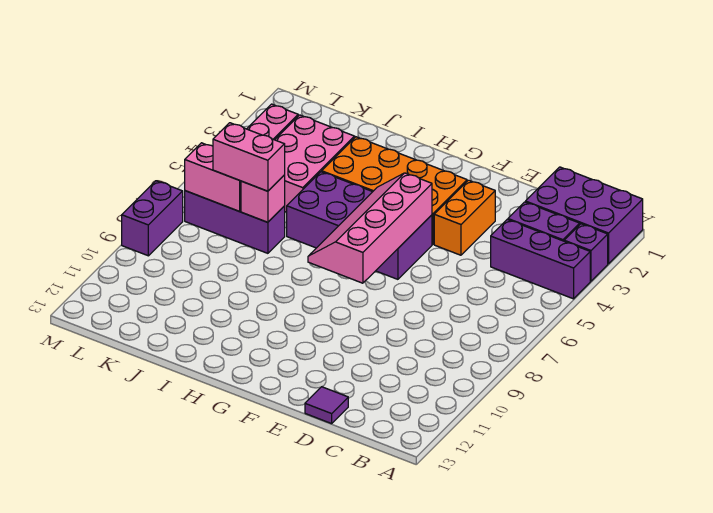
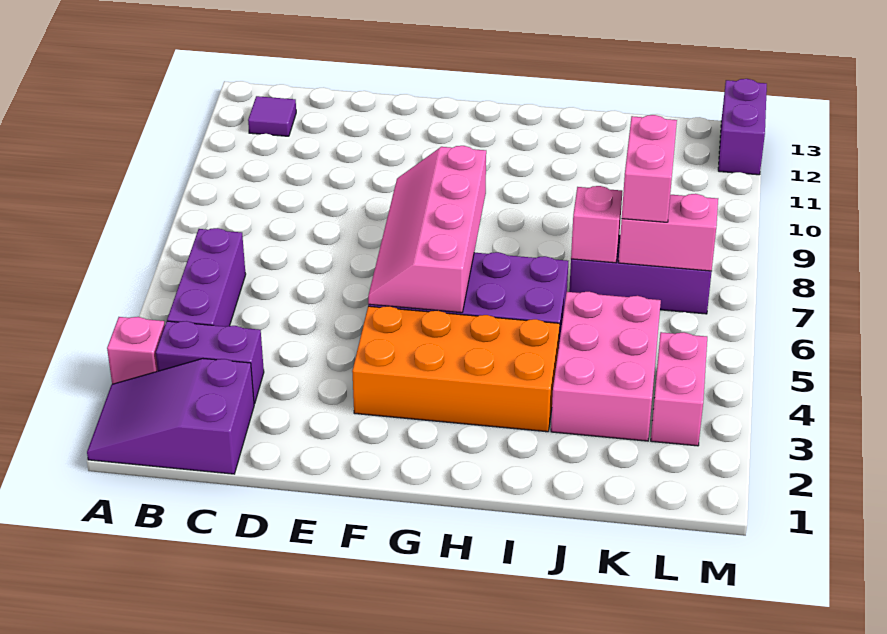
purple brick A1:C2 level 1 -> purple slope A1:C2 level 1 top C
purple brick A3 level 1 -> pink brick A3 level 1
purple brick A4:C4 level 1 -> purple brick B4:B6 level 1
purple tile D13 level 1 -> purple tile B12 level 1
orange brick E3:E4 level 1 -> none
pink slope F5:G8 level 2 top F -> pink slope F5:G8 level 2 top G
pink brick J7:K7 level 3 -> pink brick K7:K8 level 3
purple brick M8:M9 level 1 -> purple brick M12:M13 level 1

